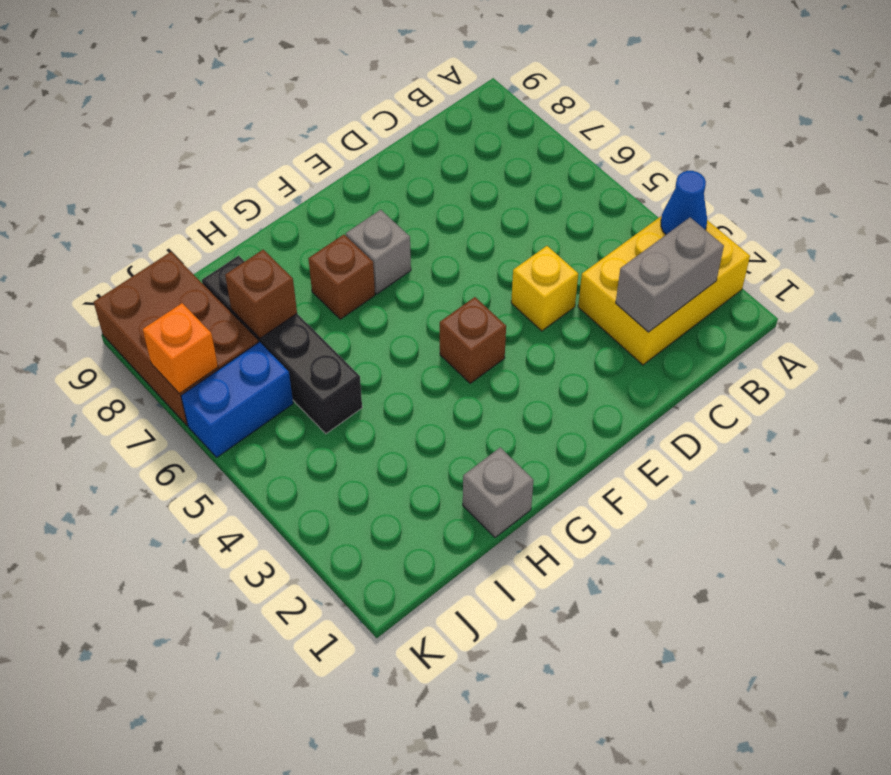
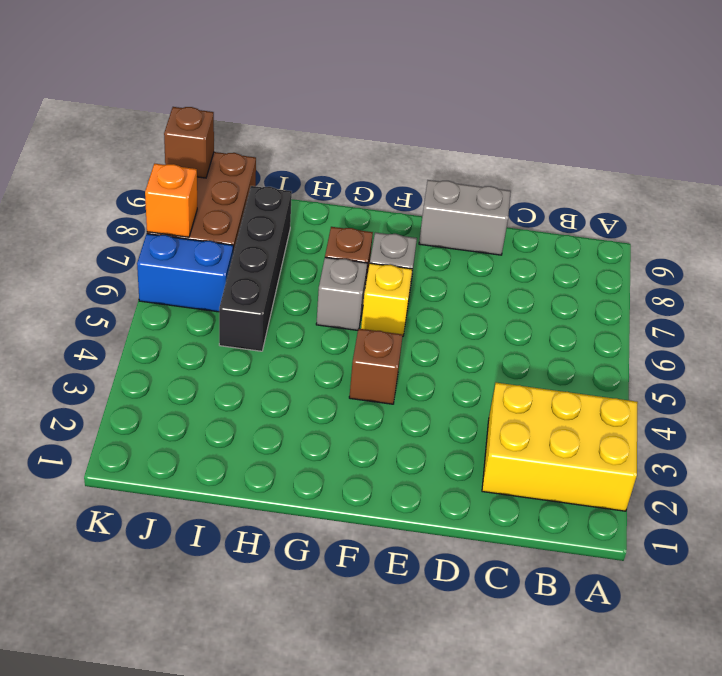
blue cone A3 level 2 -> none
grey brick B2:C2 level 2 -> grey brick D9:E9 level 1
yellow brick D4 level 1 -> yellow brick F6 level 1
grey brick H1 level 1 -> grey brick G6 level 1
brown brick I7 level 2 -> brown brick K9 level 2

